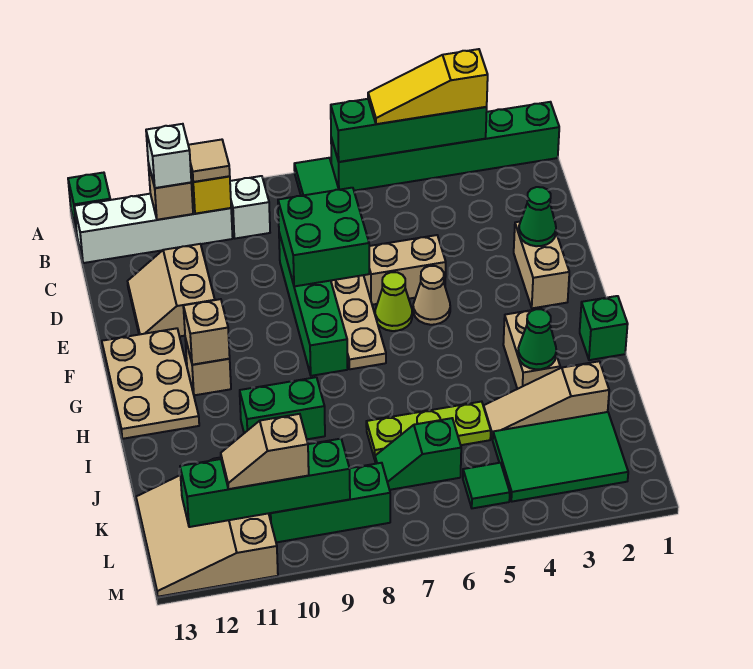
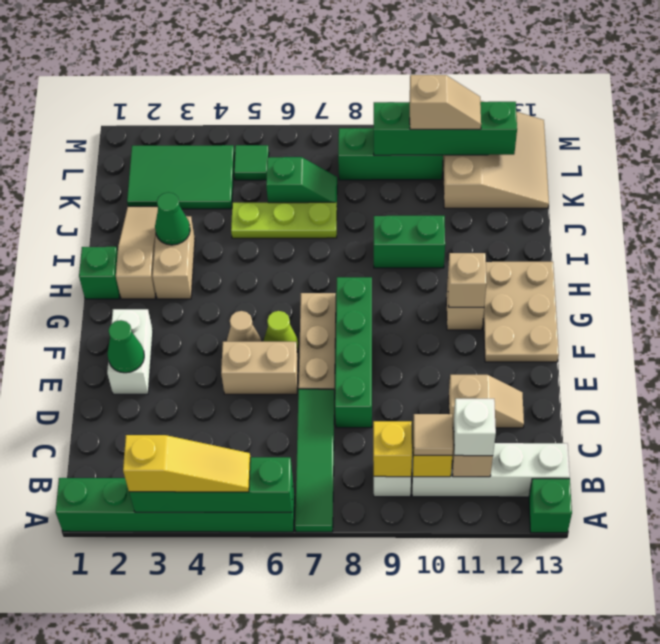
none -> yellow brick B9 level 2
green brick D7:E8 level 2 -> none
tan slope D11:E12 level 1 top 11 -> tan slope D11:D12 level 1 top 11
tan brick E2:F2 level 1 -> white brick E2:F2 level 1
tan slope J2:J4 level 1 top 2 -> tan slope H2:J2 level 1 top H

